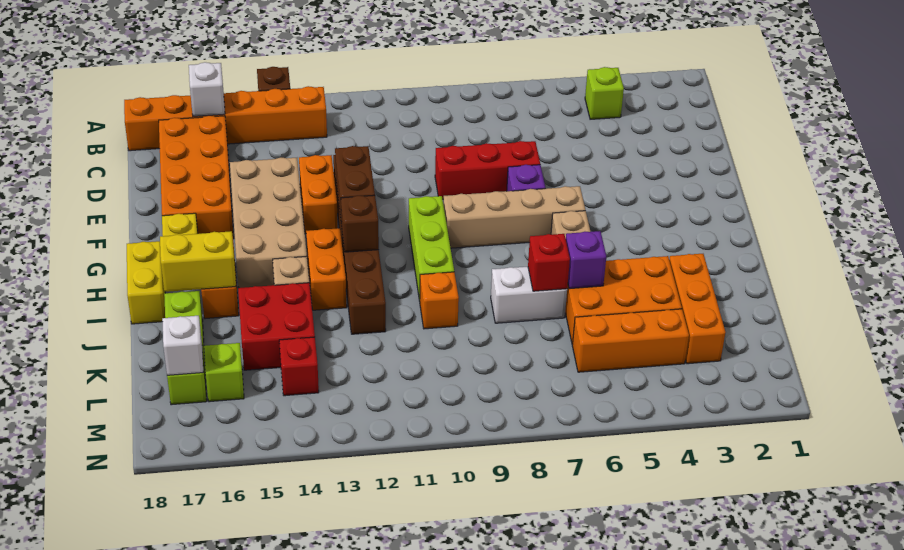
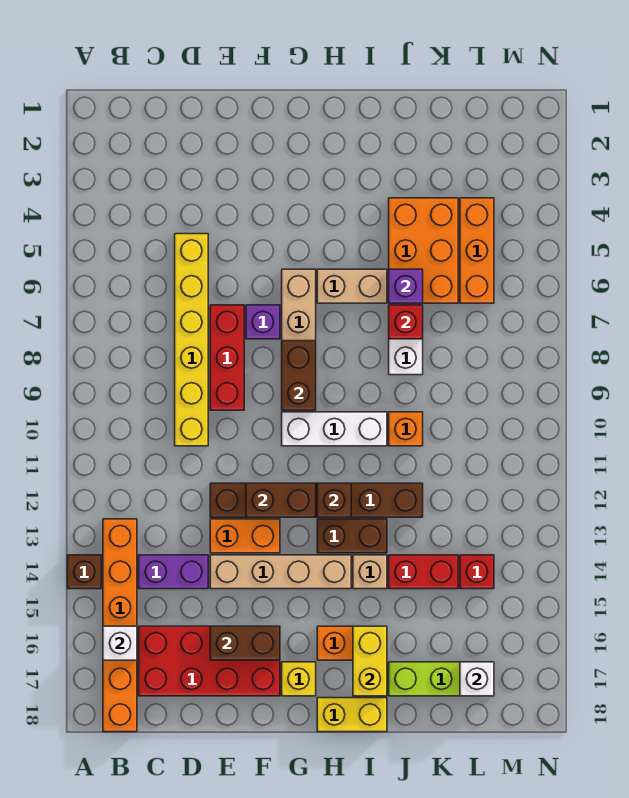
lime brick B4 level 1 -> none
none -> purple brick C14:D14 level 1
orange brick C16:F17 level 1 -> red brick C16:F17 level 1
none -> yellow brick D5:D10 level 1
tan brick E14:H15 level 1 -> tan brick E14:H14 level 1
none -> brown brick E16:F16 level 2
none -> brown brick G8:G9 level 2
lime brick G10:I10 level 1 -> white brick G10:I10 level 1
orange brick H13:I13 level 1 -> brown brick H13:I13 level 1
orange brick J3:L3 level 1 -> none
red brick J14:K15 level 1 -> red brick J14:K14 level 1
lime brick L16 level 1 -> none

